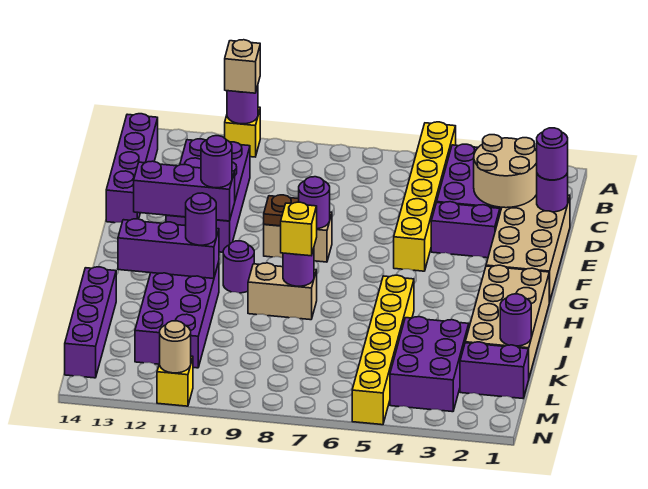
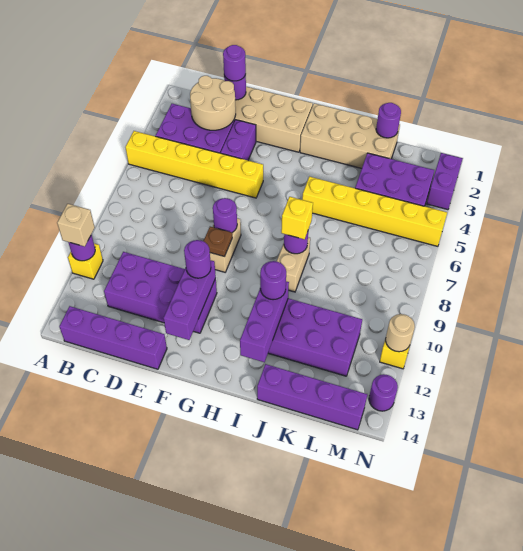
purple round brick H10 level 1 -> purple round brick N13 level 1
purple brick L1:L2 level 1 -> purple brick N2:N3 level 1

